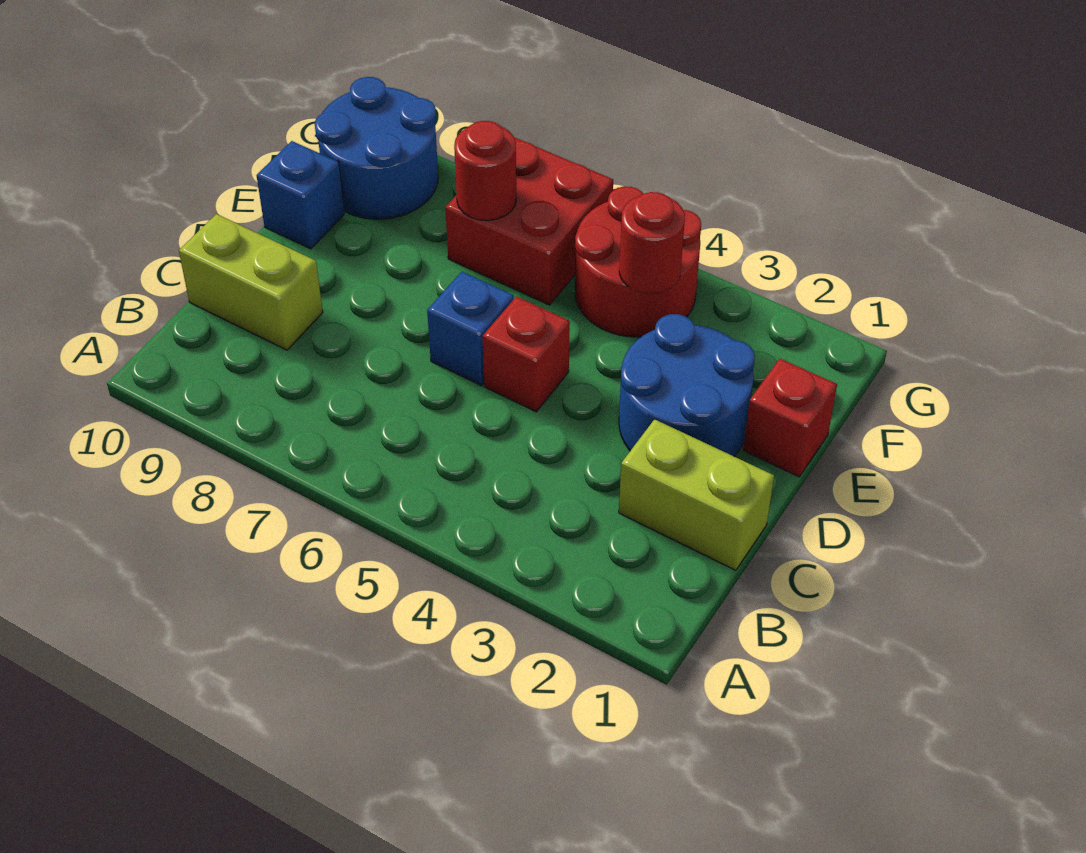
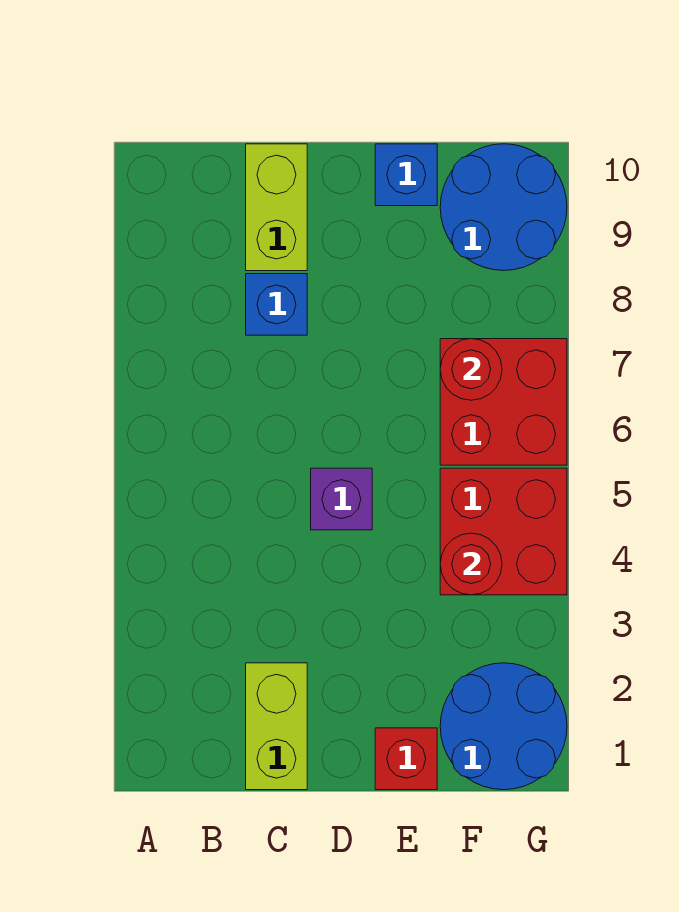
blue round brick D2:E3 level 1 -> blue round brick F1:G2 level 1
red brick D5 level 1 -> purple brick D5 level 1
blue brick D6 level 1 -> blue brick C8 level 1
red round brick F4:G5 level 1 -> red brick F4:G5 level 1

